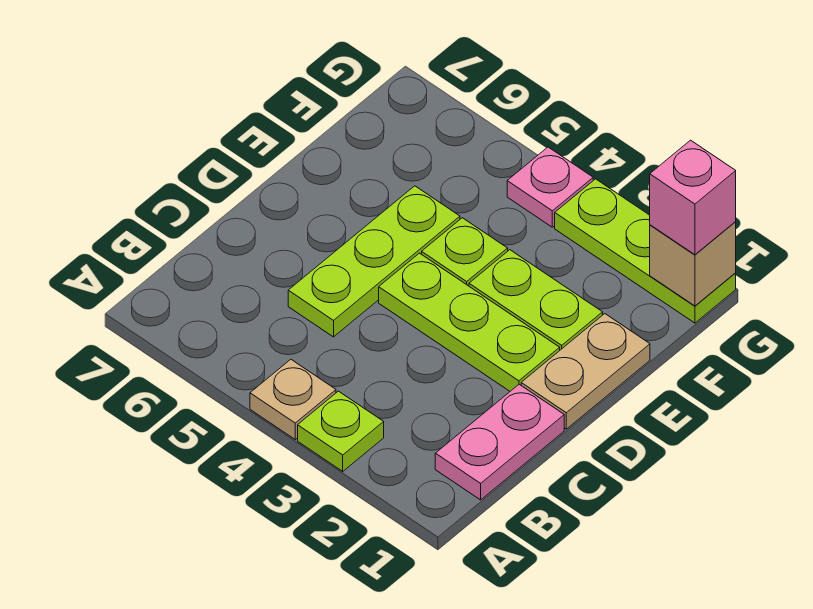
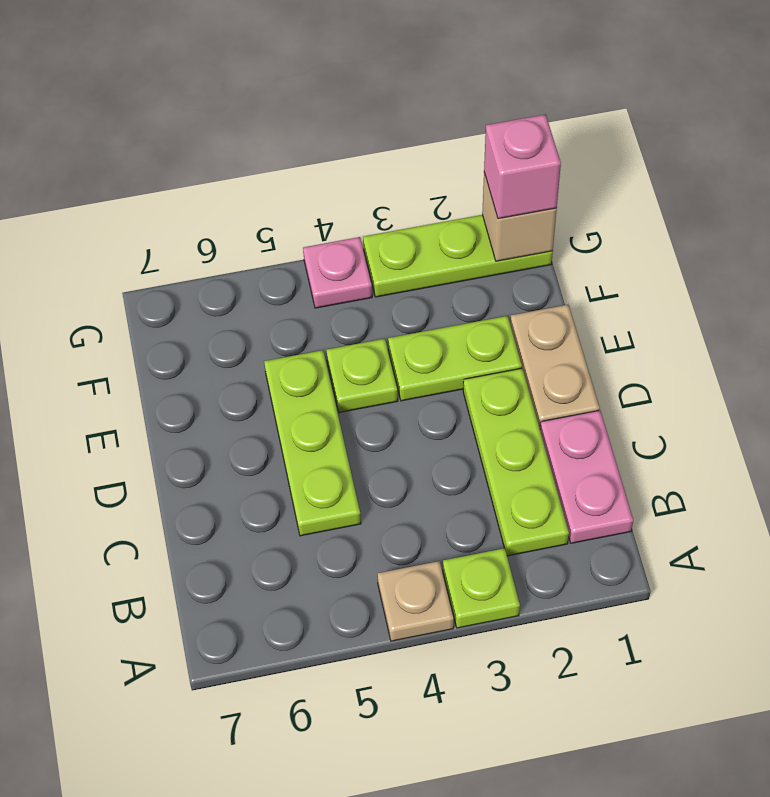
lime plate D2:D4 level 1 -> lime plate B2:D2 level 1

